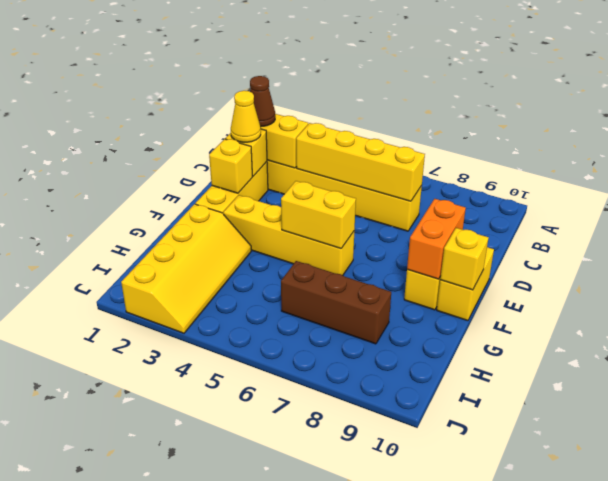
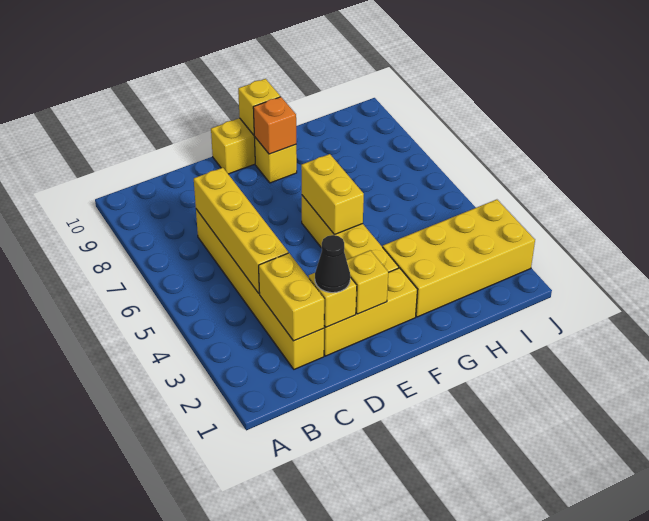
brown cone C2 level 3 -> none
yellow cone D2 level 3 -> black cone D2 level 3
orange brick E9:F9 level 2 -> orange brick F9 level 2
yellow slope G2:J3 level 1 top 2 -> yellow brick G2:J3 level 1
brown brick H6:H8 level 1 -> none

